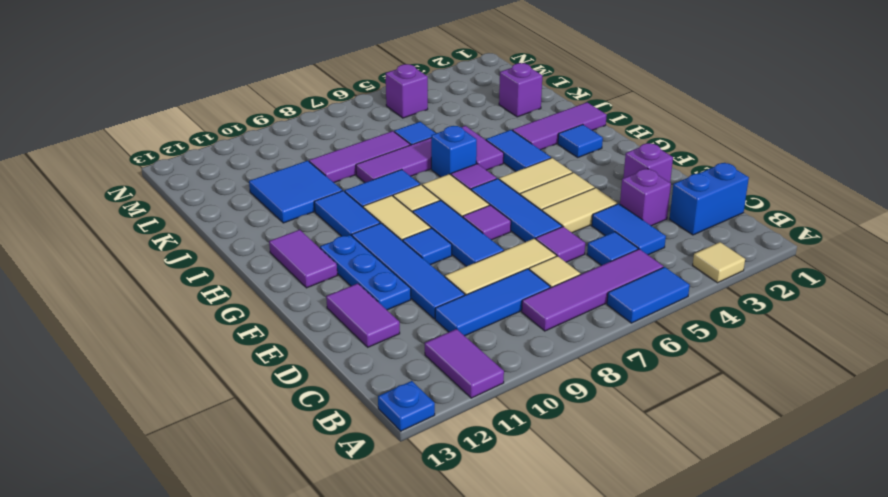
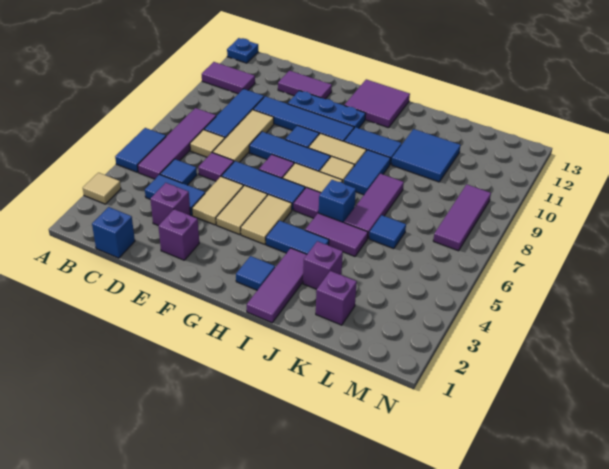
blue brick C1:C2 level 1 -> blue brick C1 level 1
purple tile G12:H12 level 1 -> purple tile G12:H13 level 1
purple tile K7:K9 level 1 -> purple tile M7:M9 level 1
purple brick M5 level 1 -> purple brick J3 level 1

